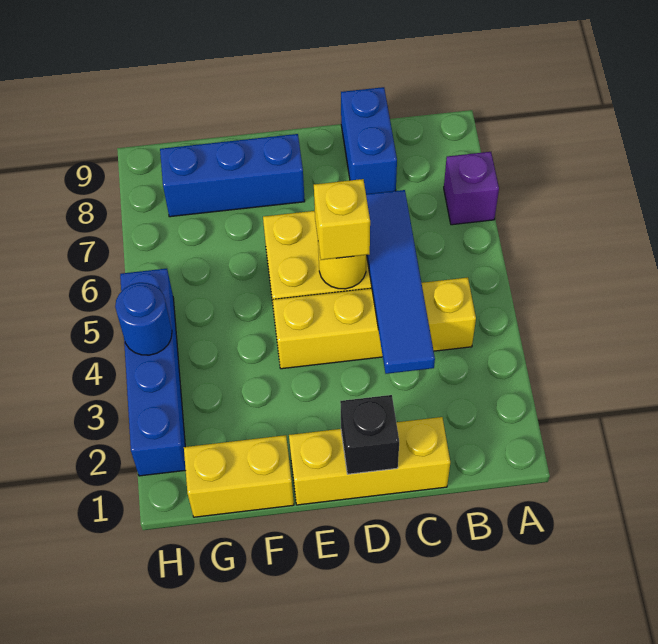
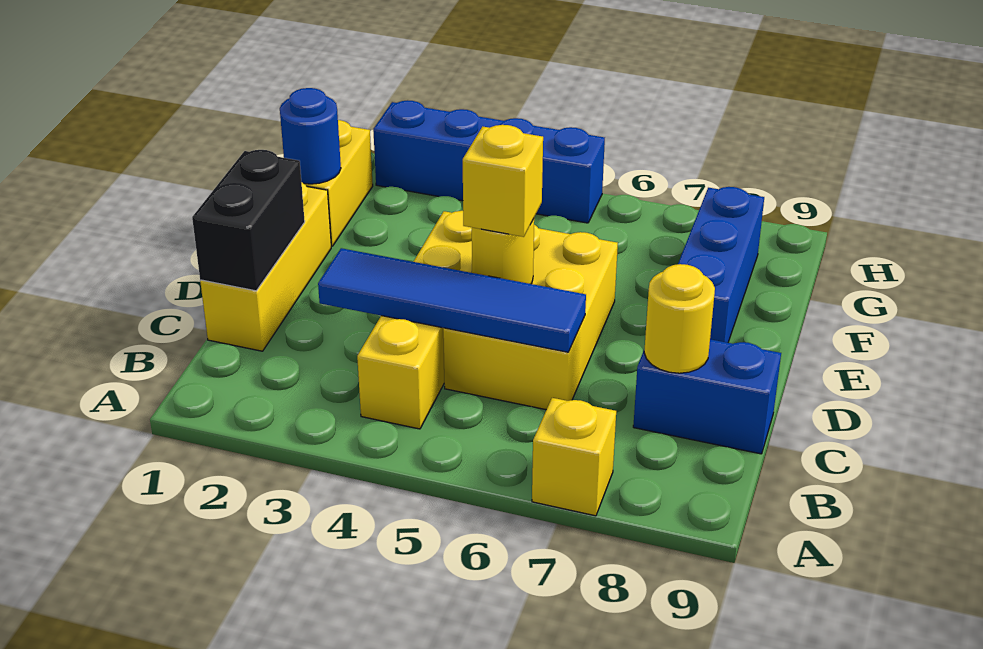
purple brick A7 level 1 -> yellow brick A7 level 1
none -> yellow round brick C8 level 2
black brick D1 level 2 -> black brick C1:D1 level 2
blue round brick H4 level 2 -> blue round brick F1 level 2

